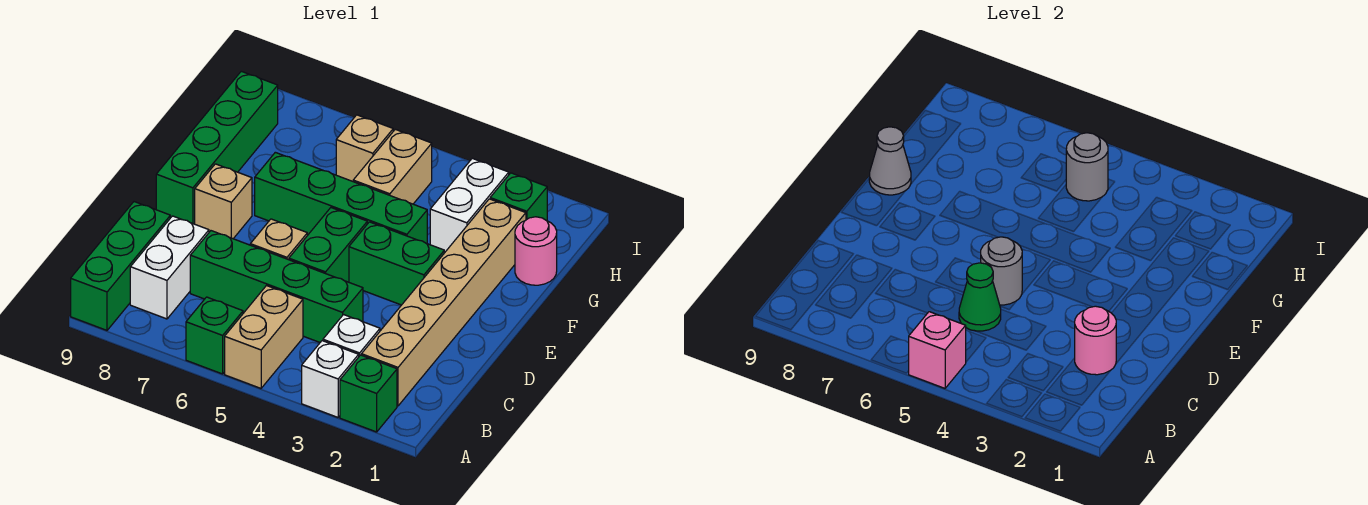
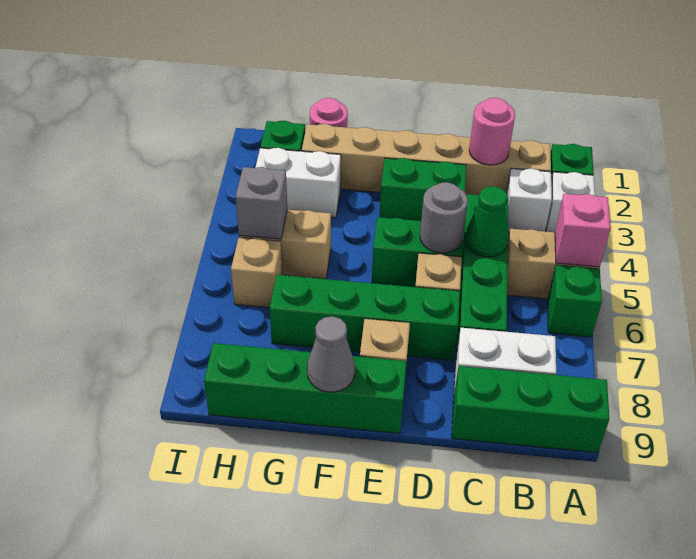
green brick E3:E4 level 1 -> green brick D3:E3 level 1
green brick F4:F7 level 1 -> green brick D7:G7 level 1
grey round brick H5 level 2 -> grey brick H5 level 2

